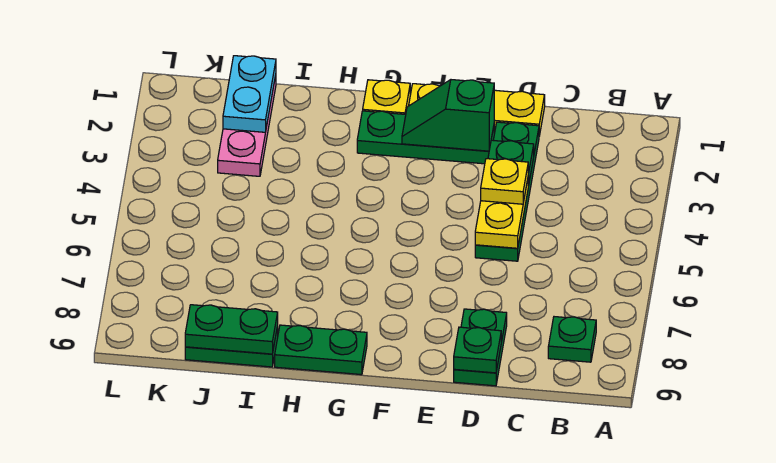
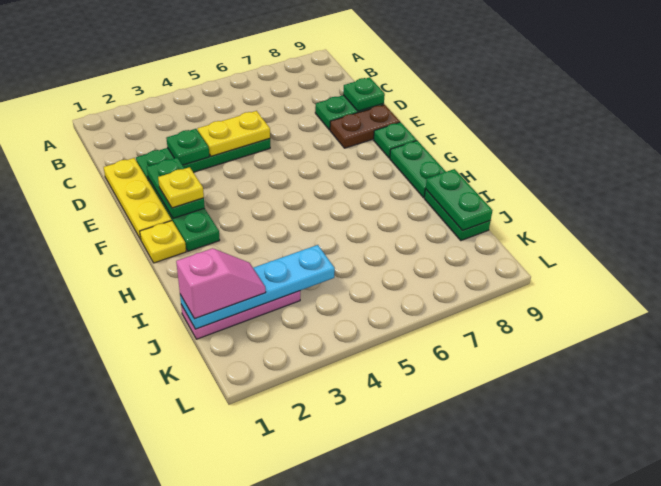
green plate B8 level 1 -> green plate F9 level 1
yellow plate D4 level 3 -> yellow plate F2 level 3
green slope E2:F2 level 2 top E -> green plate E2:F2 level 2
none -> brown plate E8:E9 level 1
cyan plate J1:J2 level 2 -> cyan plate J1:J4 level 2
none -> pink slope J1:J2 level 3 top 1

